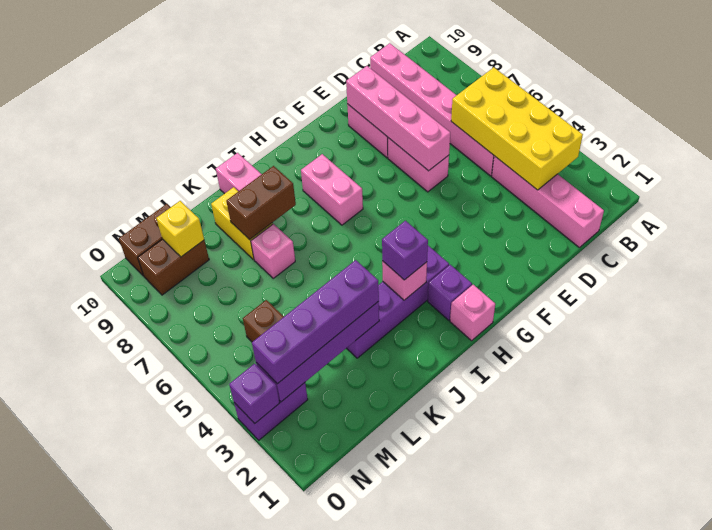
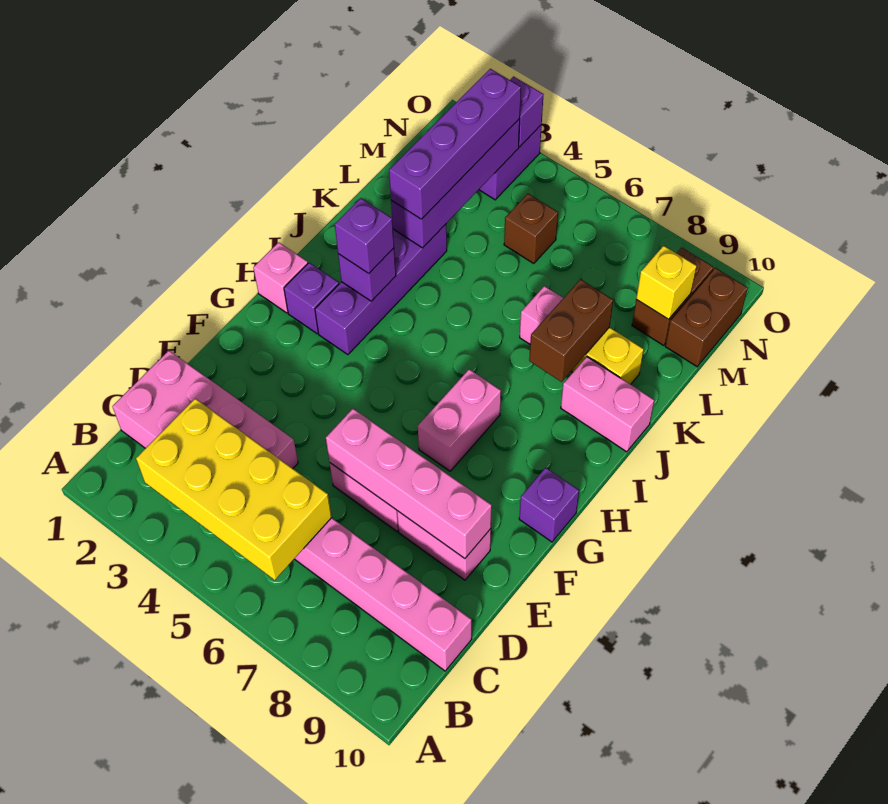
pink brick C1:C4 level 1 -> pink brick C1:D4 level 1
none -> purple brick G10 level 1
pink brick H7:H8 level 1 -> pink brick G7:H7 level 1
pink brick I3 level 2 -> purple brick I3 level 2

